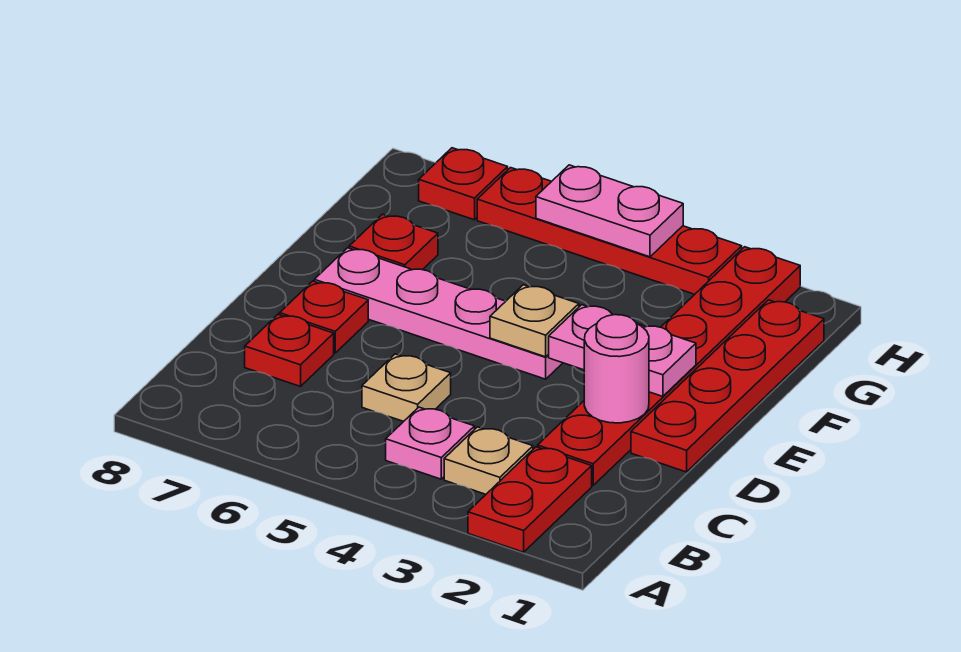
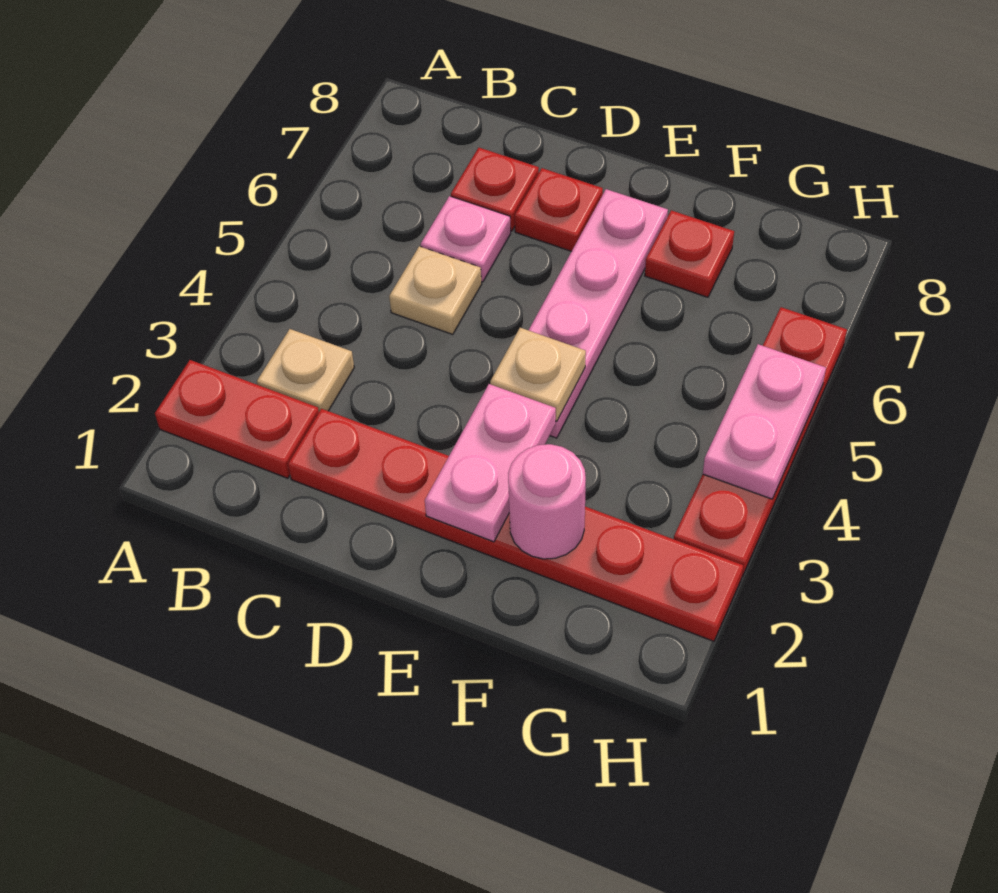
pink plate B4 level 1 -> pink plate C6 level 1
red plate D1:G1 level 1 -> none
pink round brick D2 level 2 -> pink round brick F2 level 2
red plate H7 level 1 -> none

